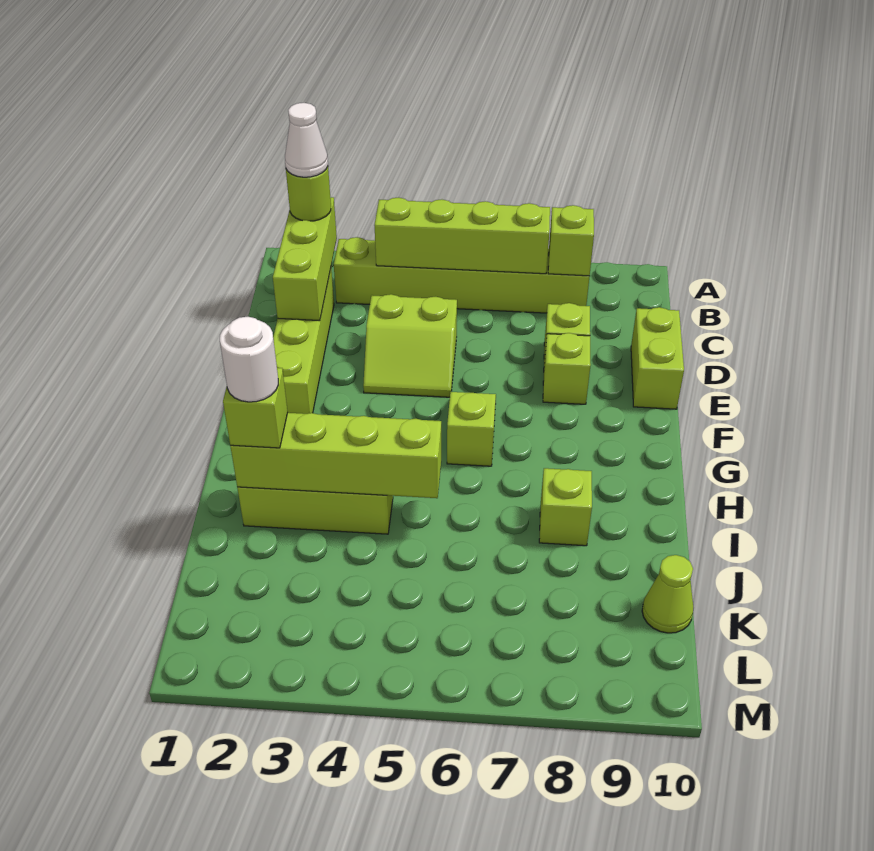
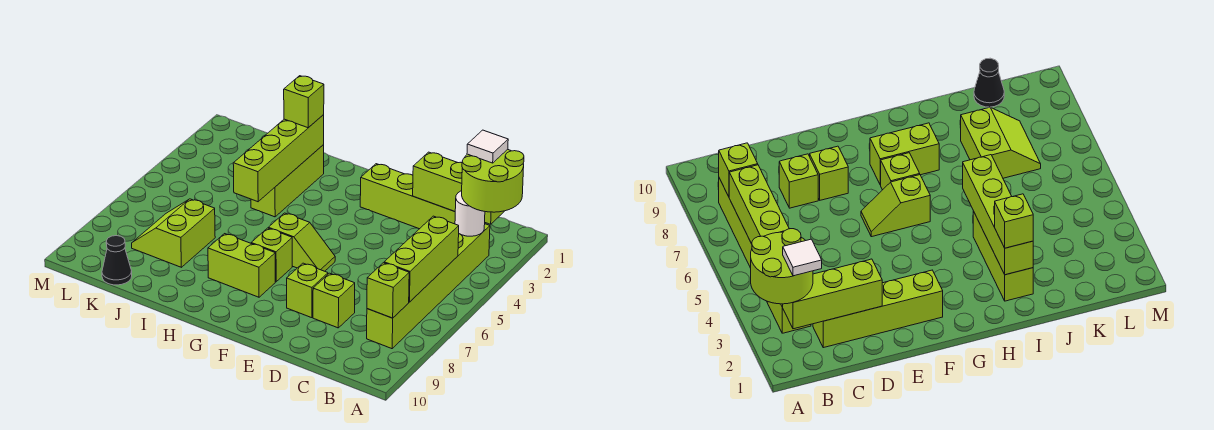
lime round brick B2 level 3 -> lime round brick A2:B3 level 3
white cone B2 level 4 -> white tile B2 level 4
lime brick B4:B7 level 2 -> lime brick B5:B7 level 2
lime slope D4:E5 level 1 top D -> lime slope J7:K8 level 1 top J
lime brick D10:E10 level 1 -> lime brick G8:H8 level 1
white round brick I2 level 4 -> white round brick B3 level 2
lime brick I8 level 1 -> lime brick G7 level 1
lime cone K10 level 1 -> black cone K10 level 1

